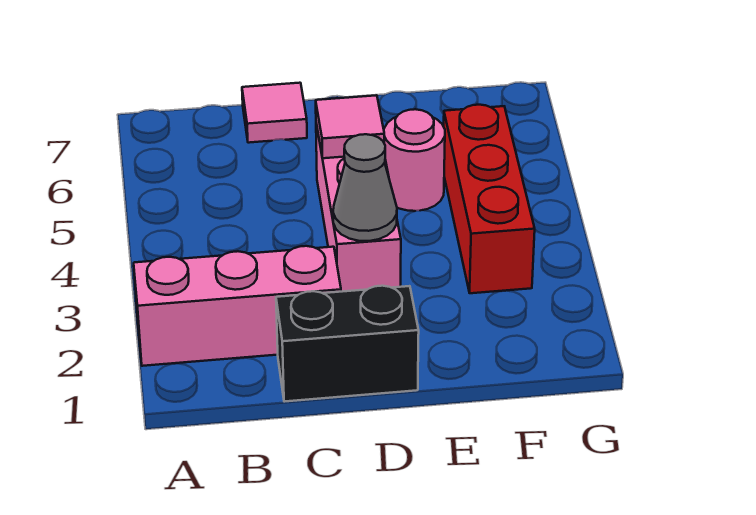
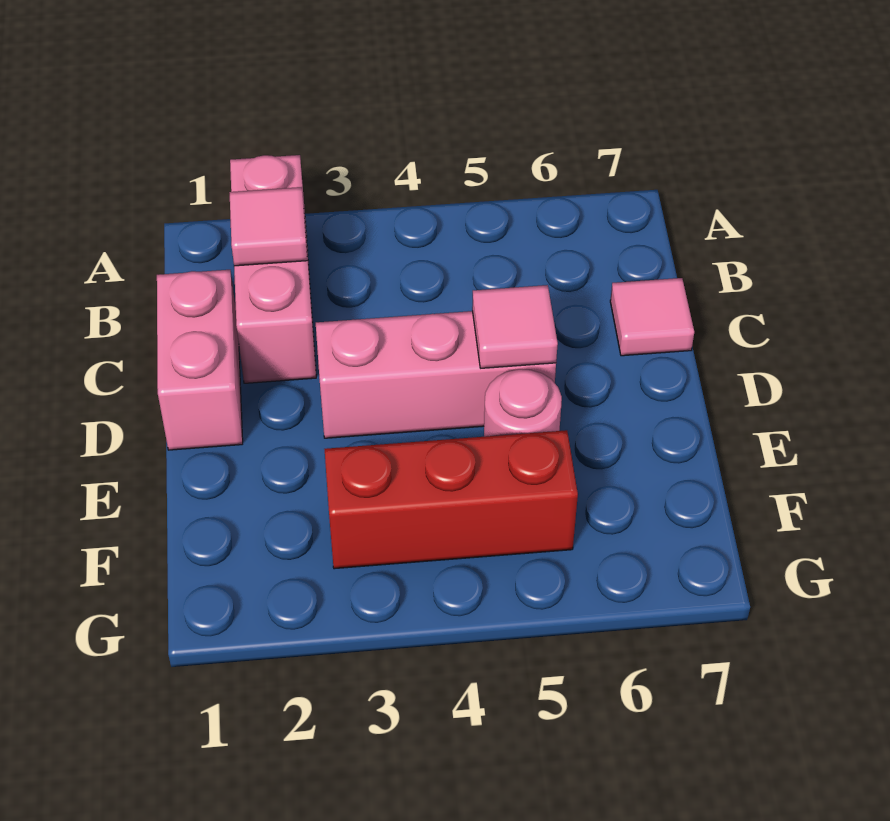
none -> pink tile B2 level 2
black brick C1:D1 level 1 -> pink brick C1:D1 level 1
grey cone D3 level 2 -> none

